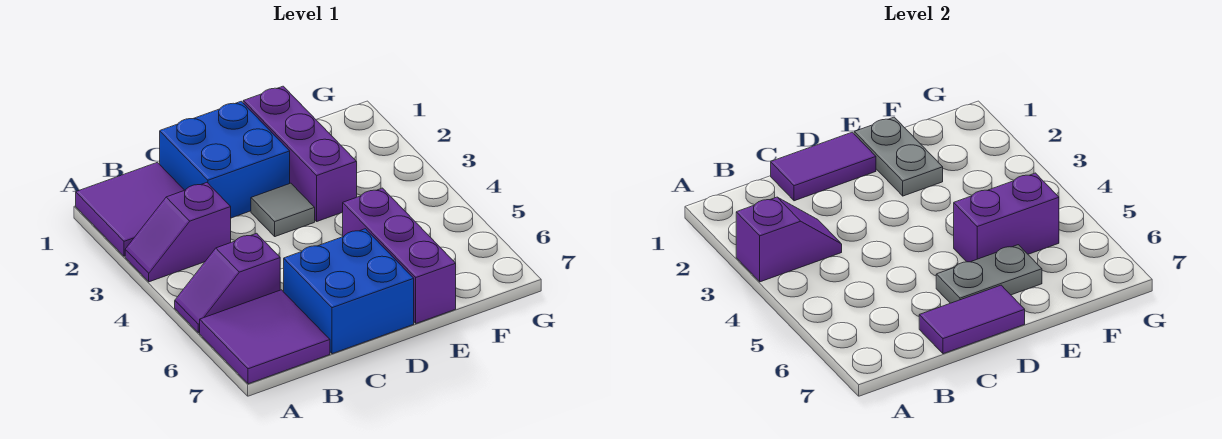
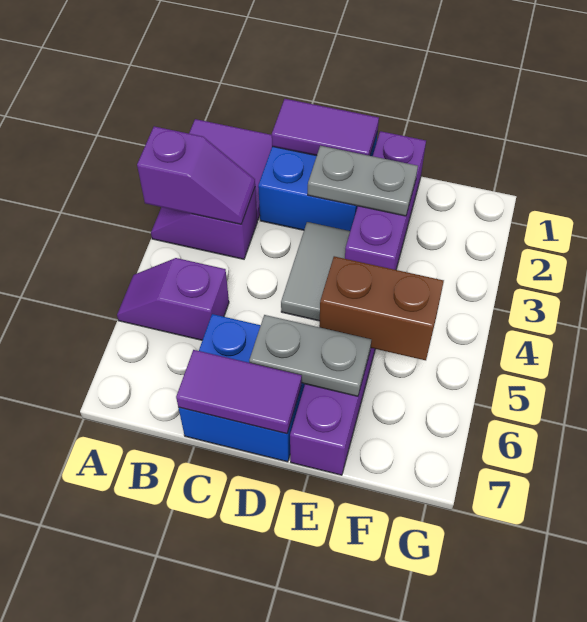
purple tile A6:B7 level 1 -> none
grey tile D3 level 1 -> grey tile D3:D4 level 1
grey plate E1:E2 level 2 -> grey plate D2:E2 level 2
purple brick E5:F5 level 2 -> brown brick E5:F5 level 2

